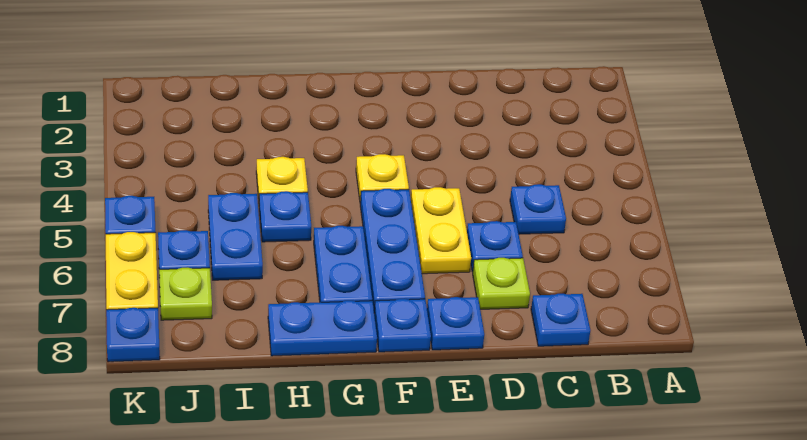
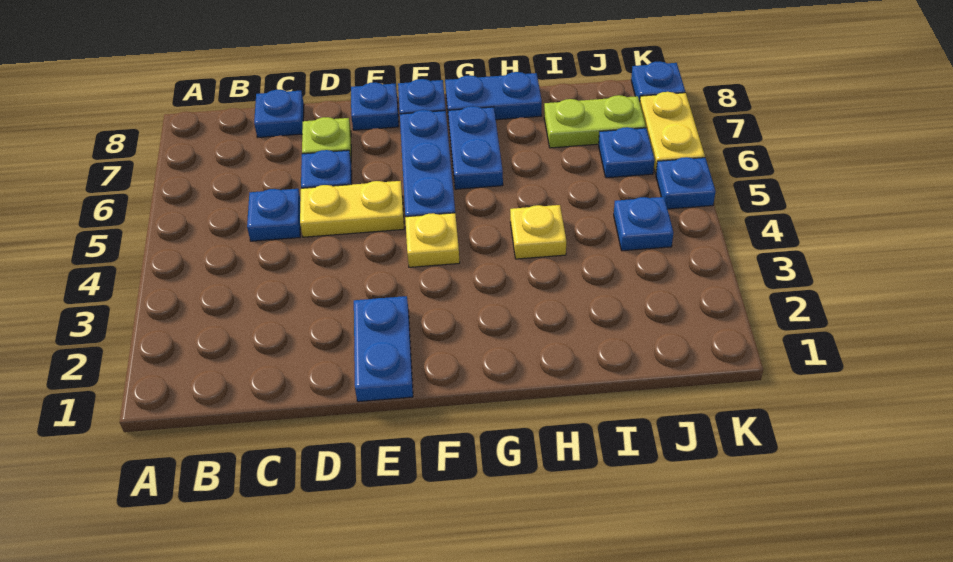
yellow plate E5:E6 level 1 -> yellow plate D5:E5 level 1
blue plate H5 level 1 -> blue plate J4 level 1
blue plate I5:I6 level 1 -> blue plate E1:E2 level 1
lime plate J7 level 1 -> lime plate I7:J7 level 1

